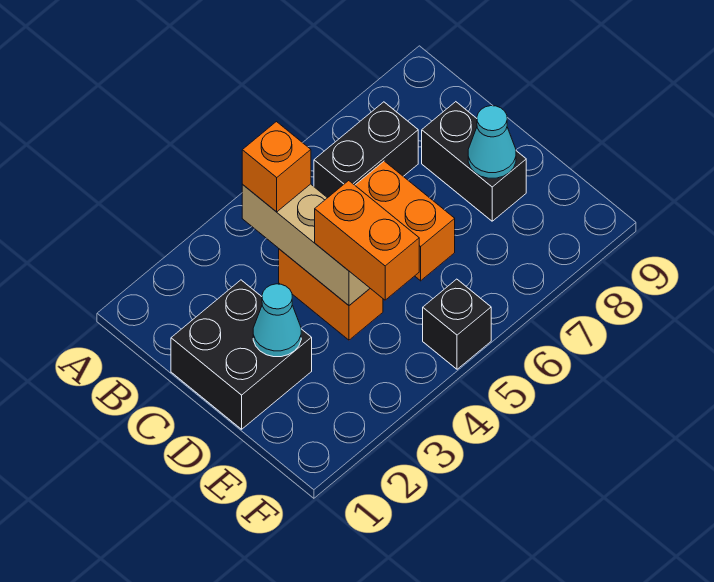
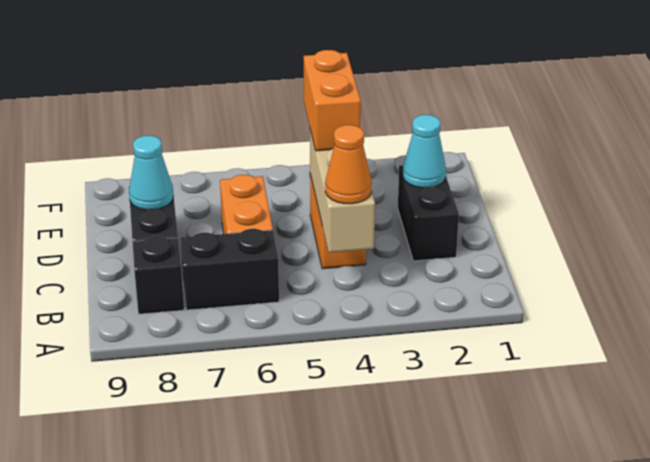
orange brick B4 level 3 -> orange cone B4 level 3
black brick C1:D2 level 1 -> black brick C2:D2 level 1
black brick F5 level 1 -> black brick B8 level 1

